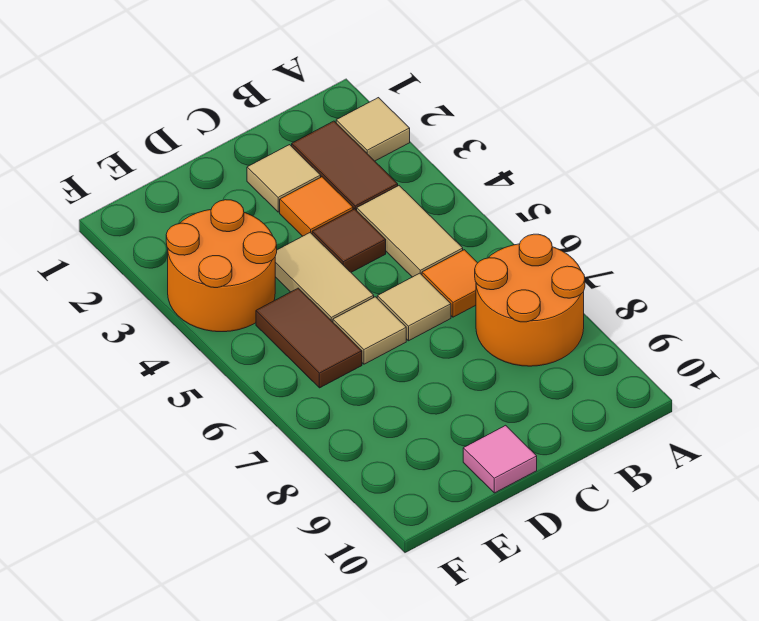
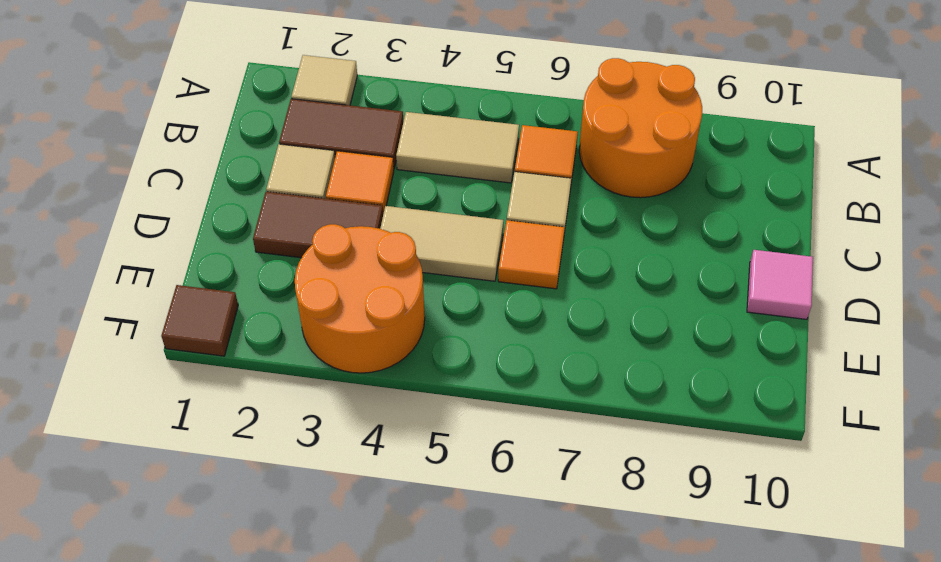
brown tile C4 level 1 -> brown tile F1 level 1
tan tile D6 level 1 -> orange tile D6 level 1
brown tile E5:E6 level 1 -> brown tile D2:D3 level 1

